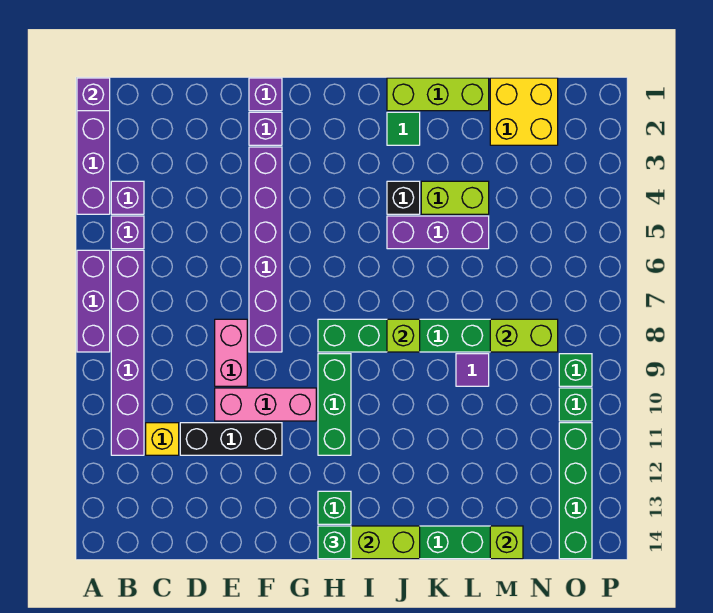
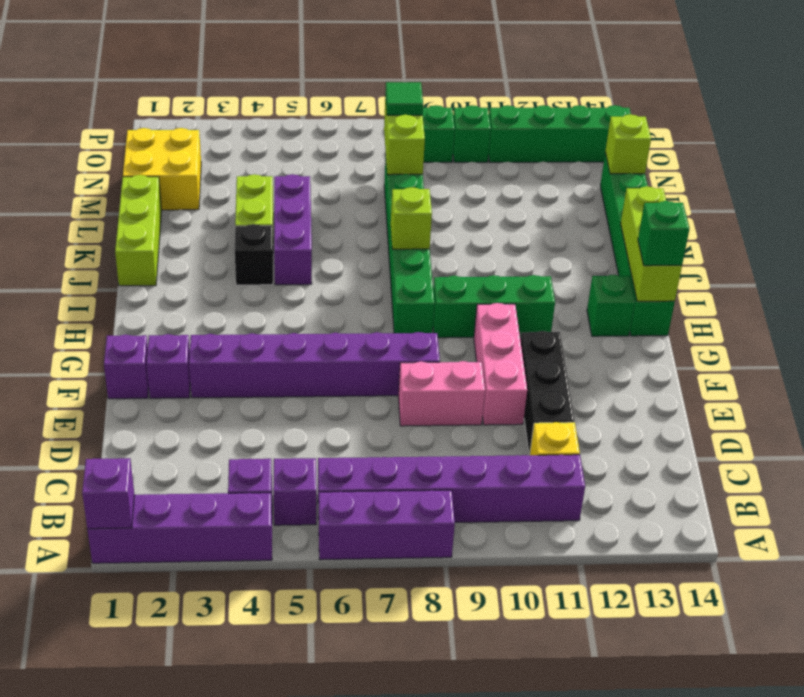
green tile J2 level 1 -> green tile N8 level 3
purple tile L9 level 1 -> none

